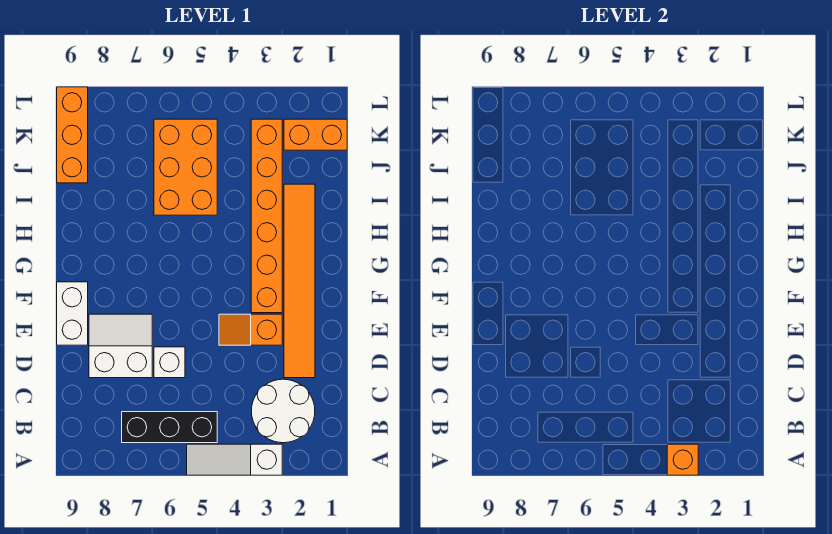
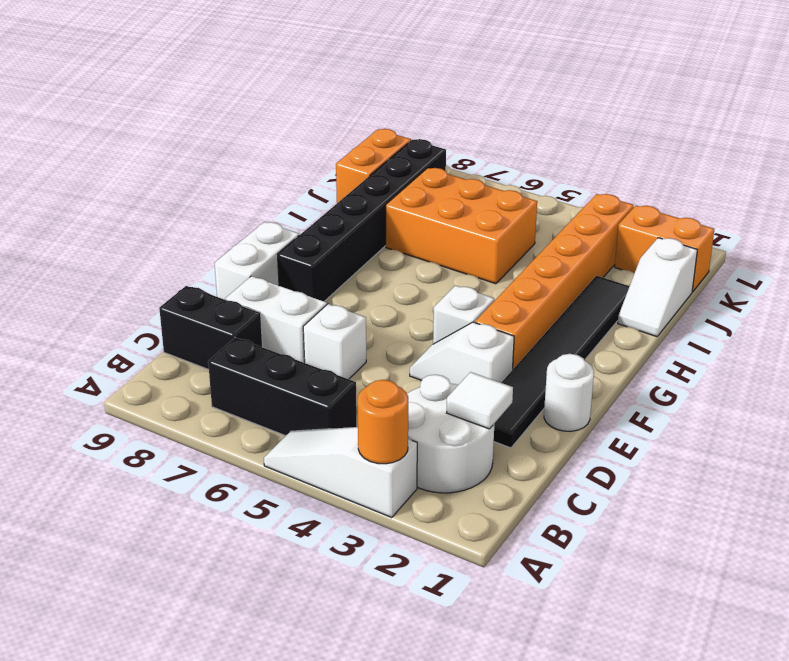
orange brick A3 level 2 -> orange round brick A3 level 2
none -> white tile C2 level 2
none -> black brick C8:C9 level 1
orange tile D2:I2 level 1 -> black tile D2:I2 level 1
none -> white round brick E1 level 1
orange slope E3:E4 level 1 top 3 -> white slope E3:E4 level 1 top 3
none -> white brick F4 level 1
none -> black brick F8:K8 level 1
none -> white slope I1:J1 level 1 top J
orange brick I5:K6 level 1 -> orange brick I5:J7 level 1
orange brick J9:L9 level 1 -> orange brick J9:K9 level 1

